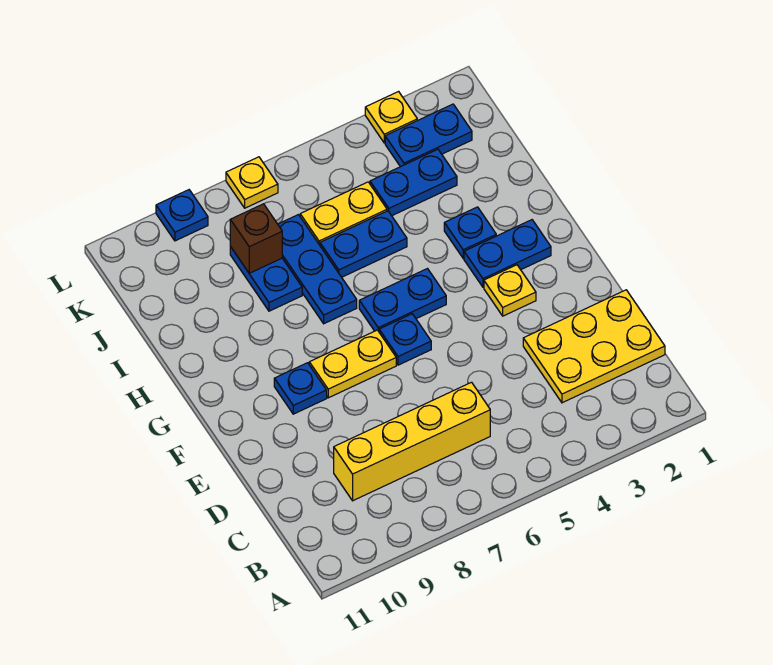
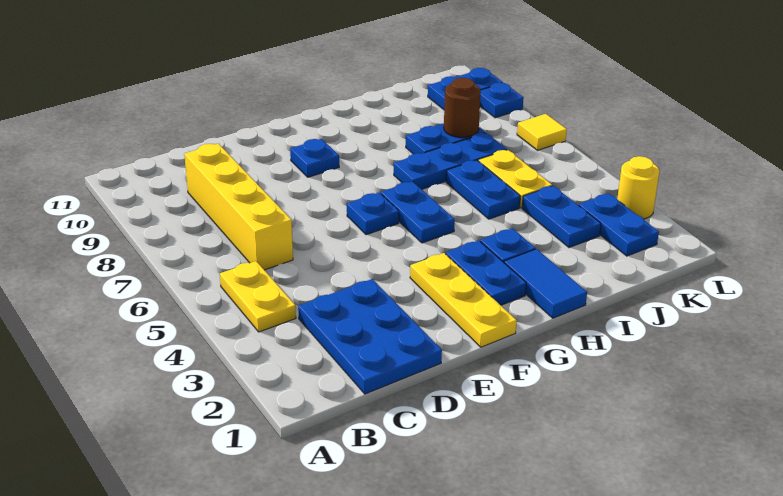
yellow plate C1:D3 level 1 -> blue plate C1:D3 level 1
yellow plate F3 level 1 -> yellow plate F1:F3 level 1
yellow plate F7:F8 level 1 -> yellow plate B4:B5 level 1
none -> blue tile H1:H2 level 1
brown brick J8 level 2 -> brown round brick J8 level 2
none -> blue plate K10:L10 level 1
yellow plate L3 level 1 -> yellow round brick L3 level 1
yellow plate L7 level 1 -> yellow tile L7 level 1

